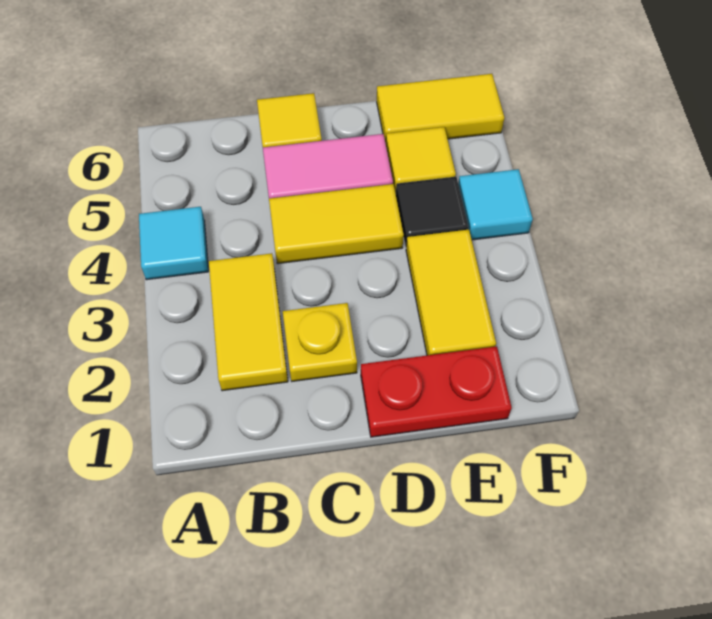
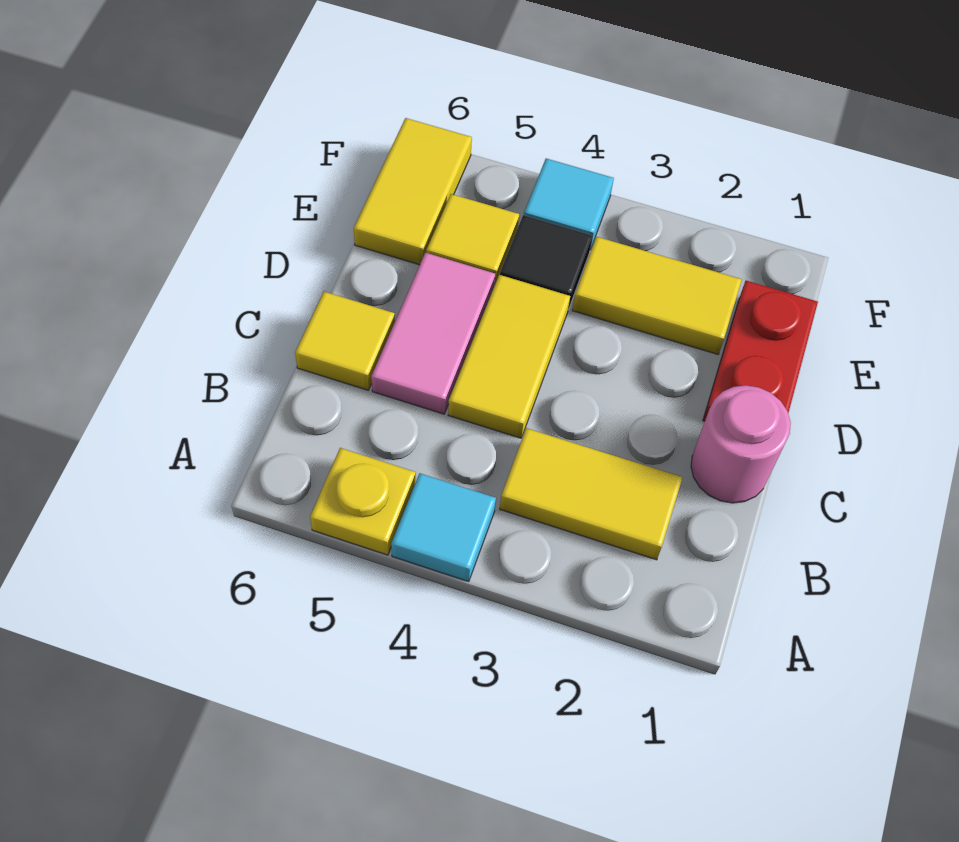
none -> pink round brick C1 level 1
yellow plate C2 level 1 -> yellow plate A5 level 1

